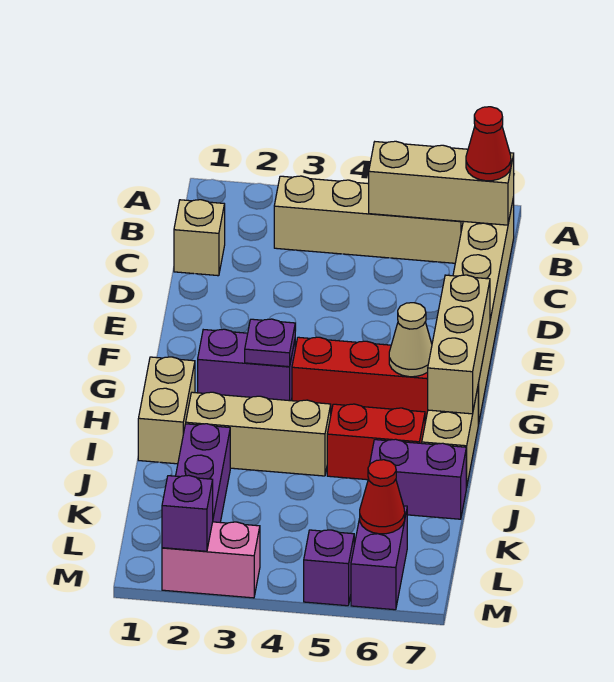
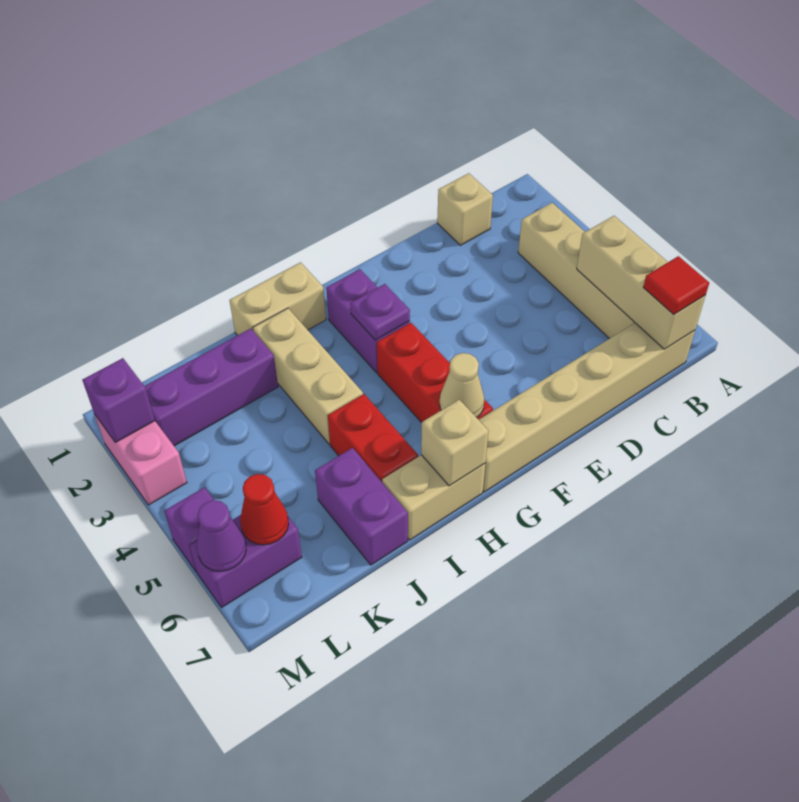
red cone B7 level 3 -> red tile B7 level 3
tan brick F7:H7 level 2 -> tan brick H7 level 2
none -> purple cone M6 level 2

